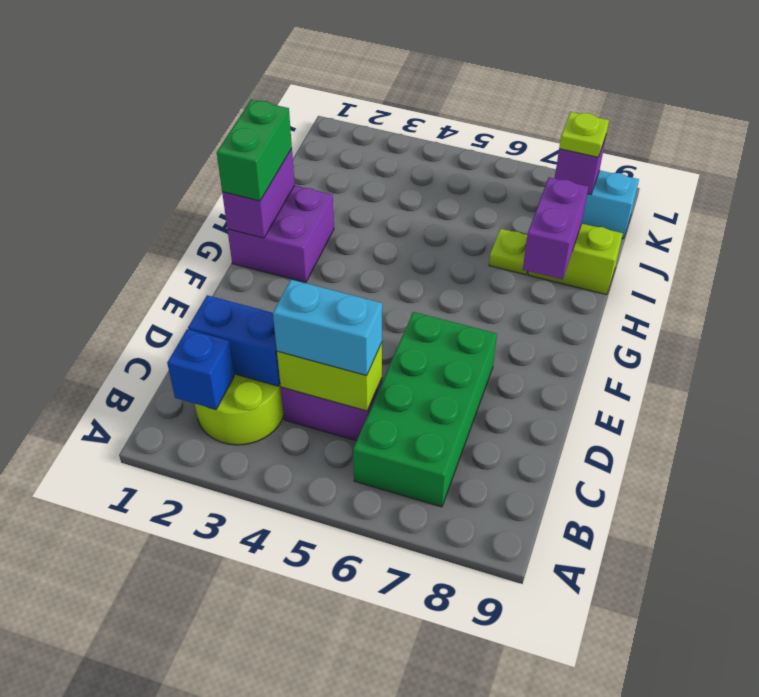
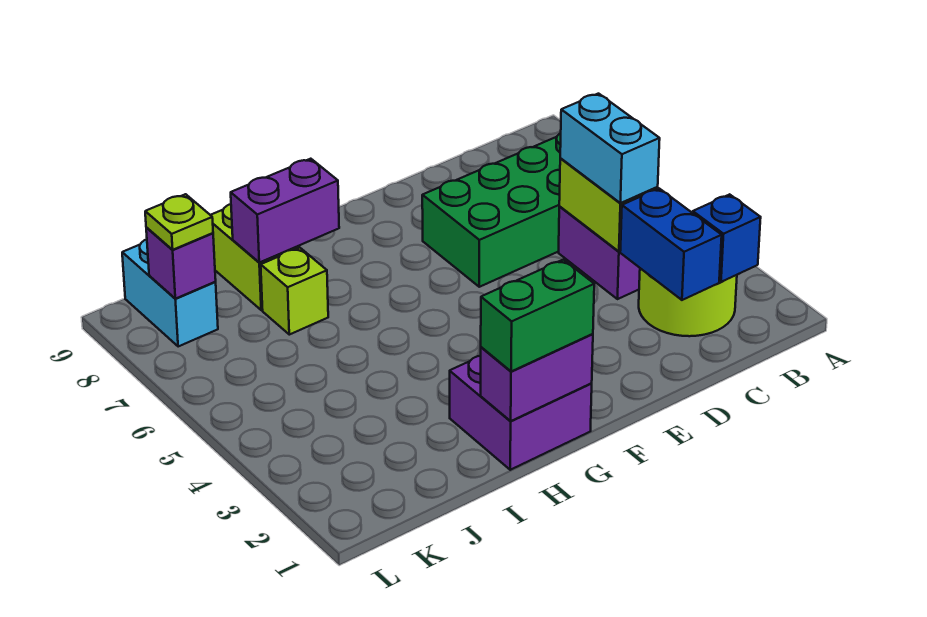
lime plate I7 level 1 -> lime brick I7 level 1

